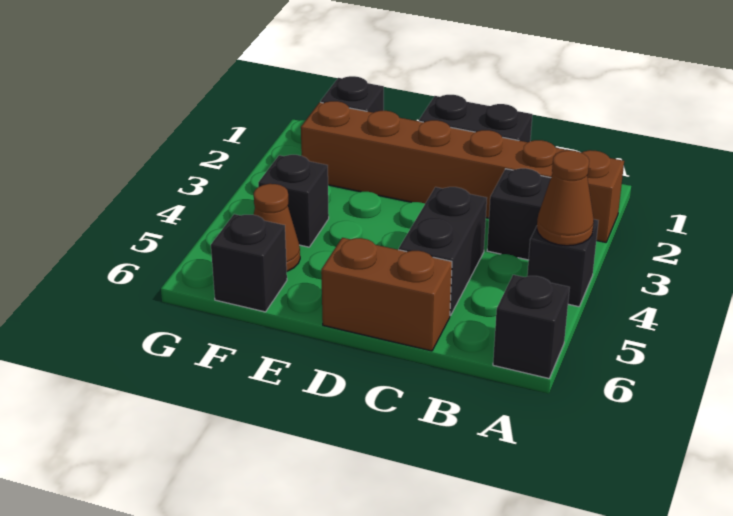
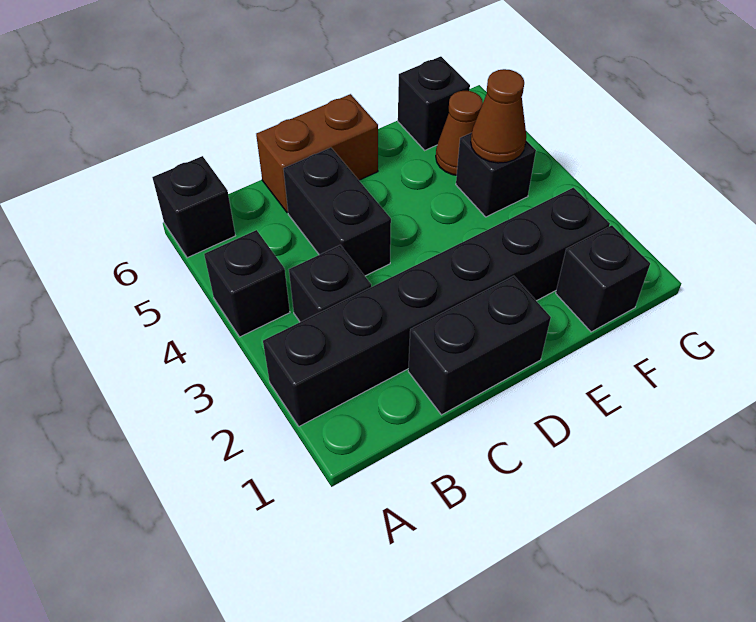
brown brick A2:F2 level 1 -> black brick A2:F2 level 1
brown cone A4 level 2 -> brown cone F4 level 2

